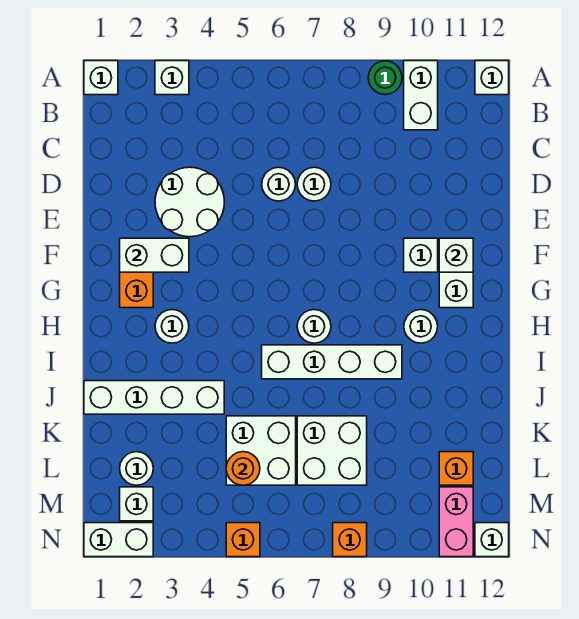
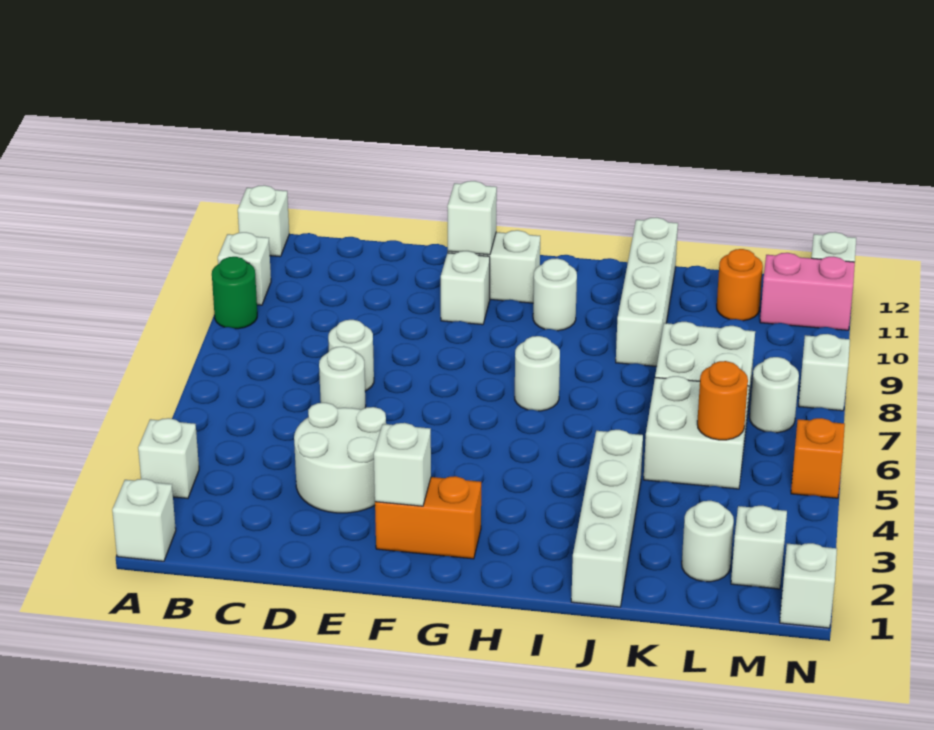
white brick A10:B10 level 1 -> white brick A10 level 1
white brick F2:F3 level 2 -> white brick F2 level 2
white round brick H3 level 1 -> white round brick M7 level 1
white brick I6:I9 level 1 -> white brick J9:J12 level 1
orange brick L11 level 1 -> orange round brick L11 level 1
white brick N1:N2 level 1 -> white brick N1 level 1
orange brick N8 level 1 -> white brick N8 level 1

